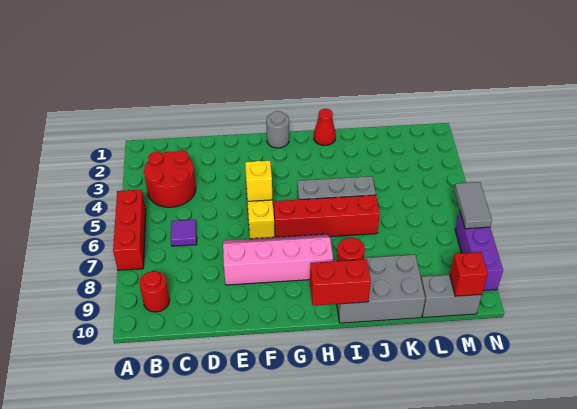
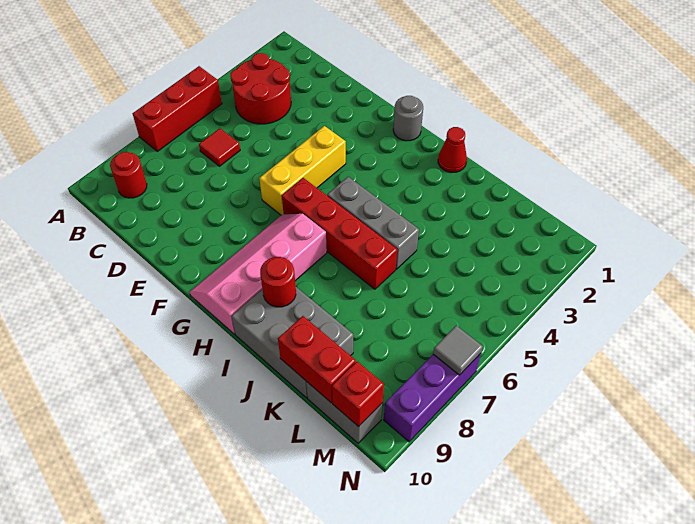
purple tile C6 level 1 -> red tile C6 level 1
pink slope E7:H8 level 1 top 8 -> pink slope G7:H10 level 1 top H
yellow brick F5 level 2 -> none
red brick H10:I10 level 2 -> red brick K10:L10 level 2
grey tile N6:N7 level 2 -> grey tile N7 level 2

